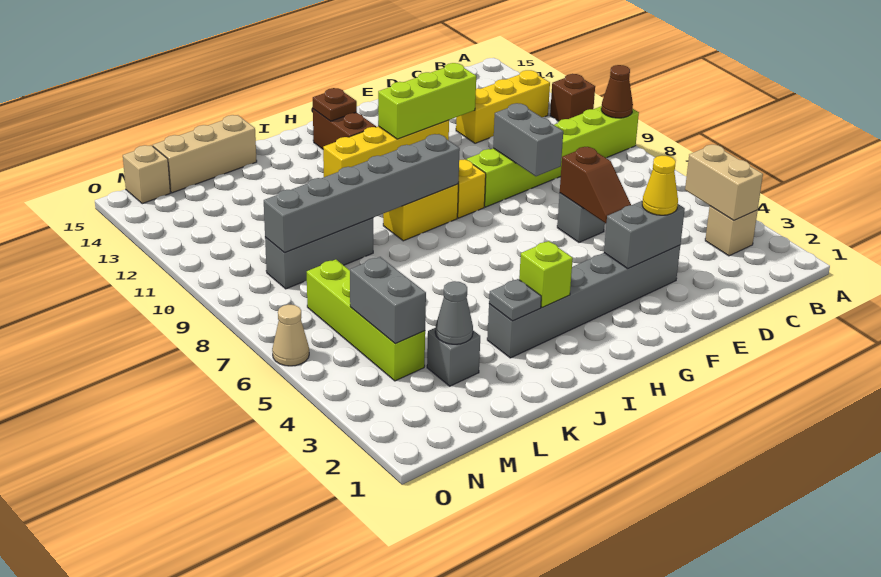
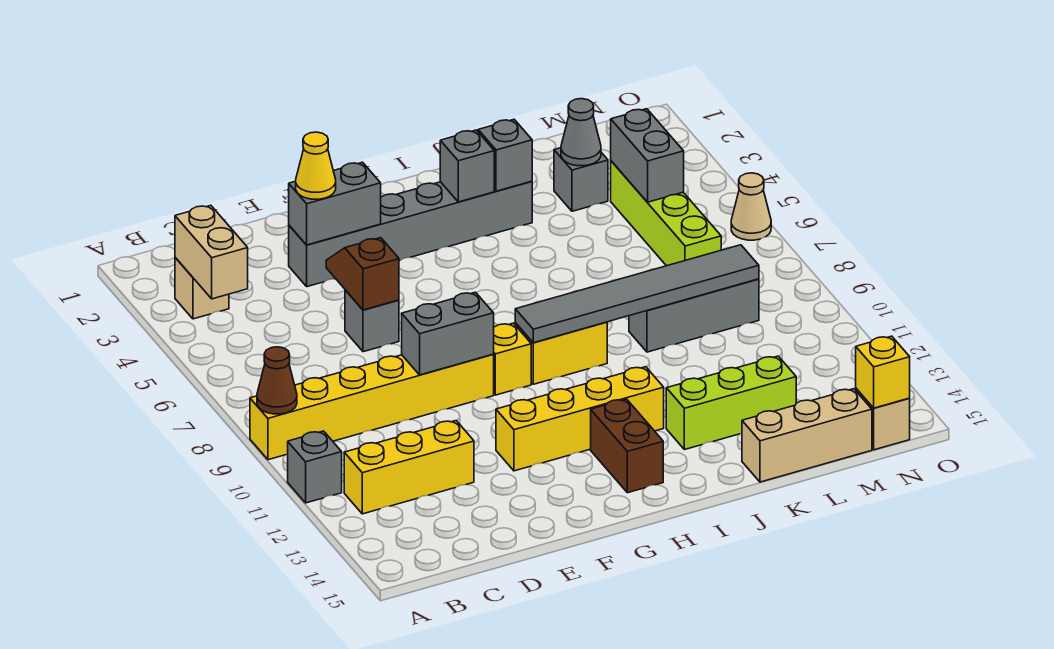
lime brick A9:F9 level 1 -> yellow brick A9:F9 level 1
brown brick A11 level 1 -> grey brick A11 level 1
grey brick E8:E9 level 2 -> grey brick E9:F9 level 2
lime brick E12:G12 level 2 -> lime brick J13:L13 level 1
grey brick H9:M9 level 2 -> grey tile H9:M9 level 2
brown plate H14 level 2 -> none
lime brick I3 level 2 -> grey brick I3 level 2
grey plate J3 level 2 -> grey brick J3 level 2
none -> yellow brick N15 level 2

